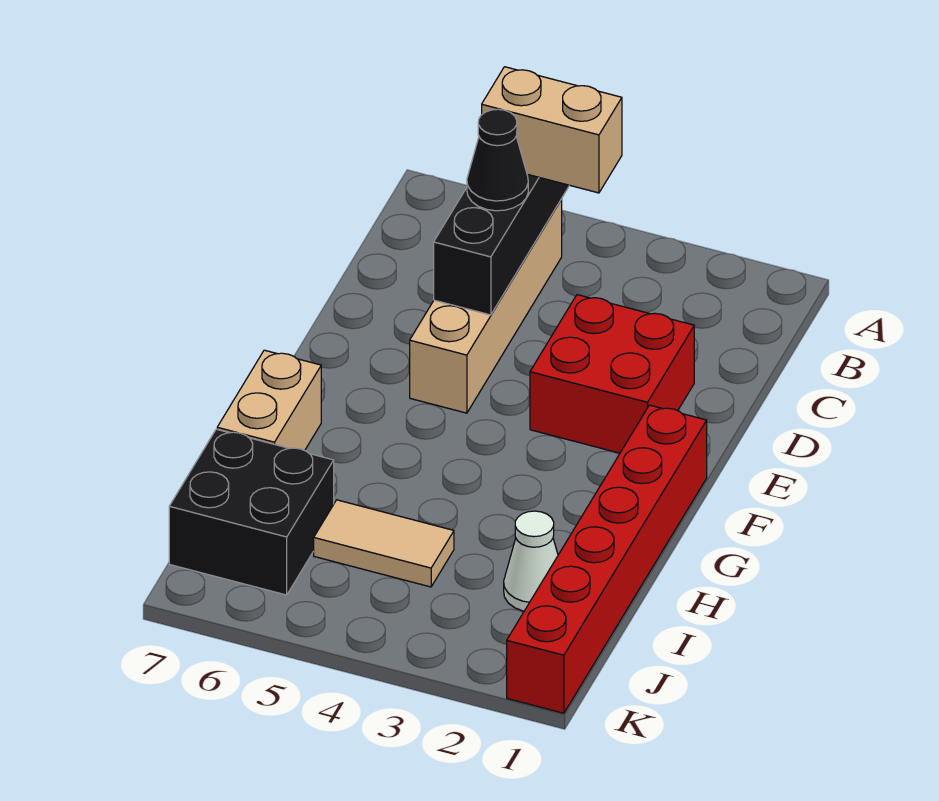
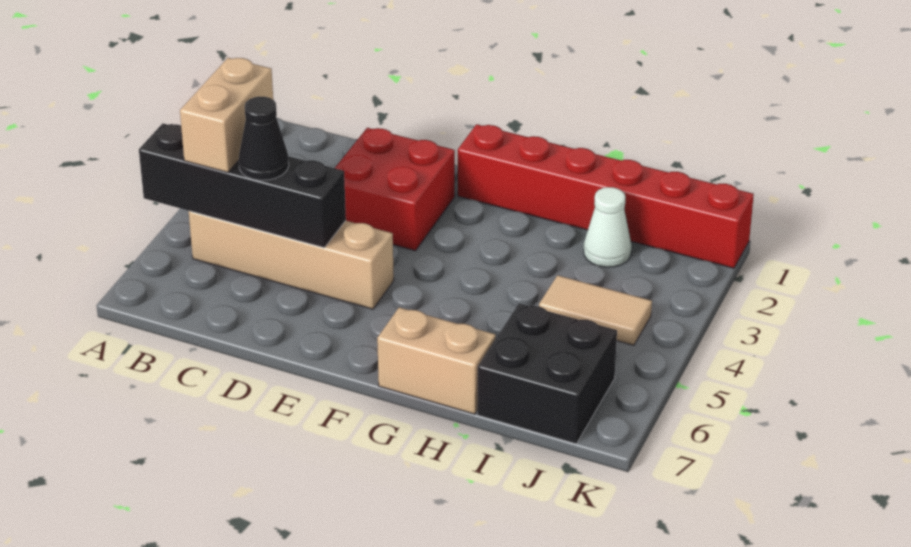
tan tile I4:I5 level 1 -> tan tile I4:J4 level 1

